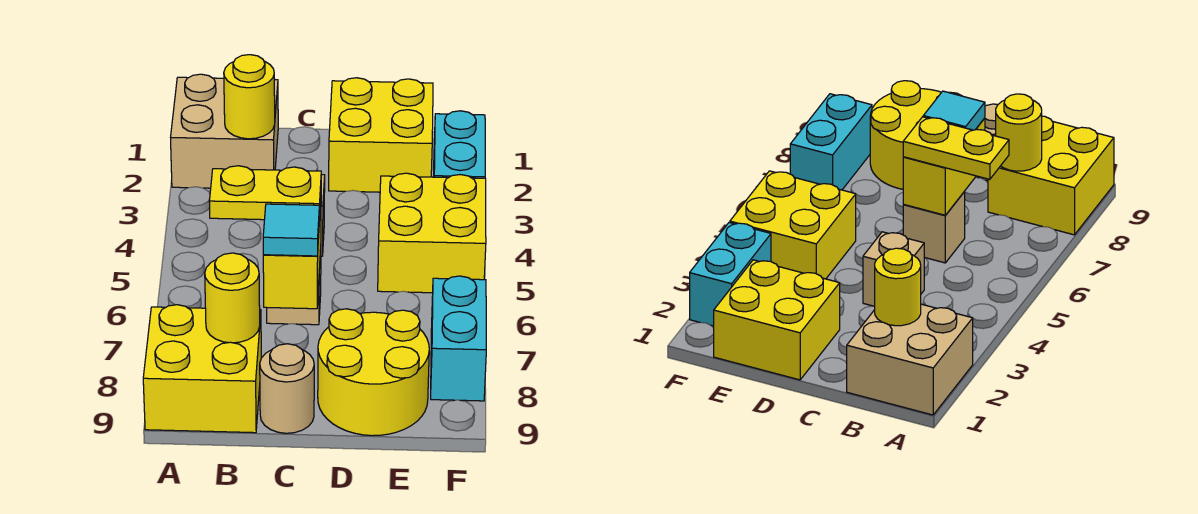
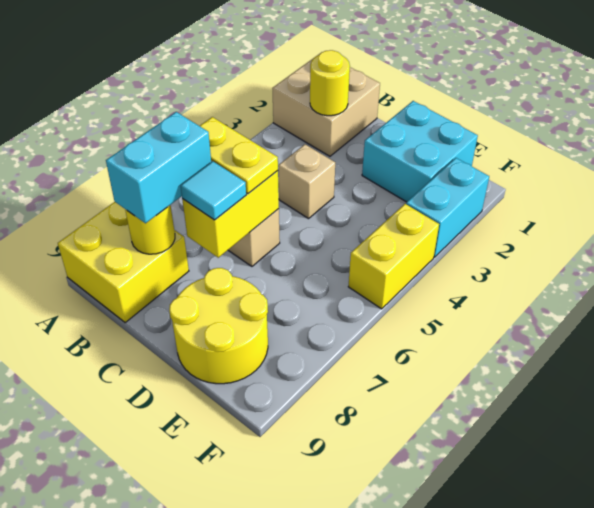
tan round brick C9 level 1 -> none
yellow brick D1:E2 level 1 -> cyan brick D1:E2 level 1
yellow brick E4:F5 level 1 -> yellow brick F4:F5 level 1
cyan brick F7:F8 level 1 -> cyan brick B7:B8 level 3

